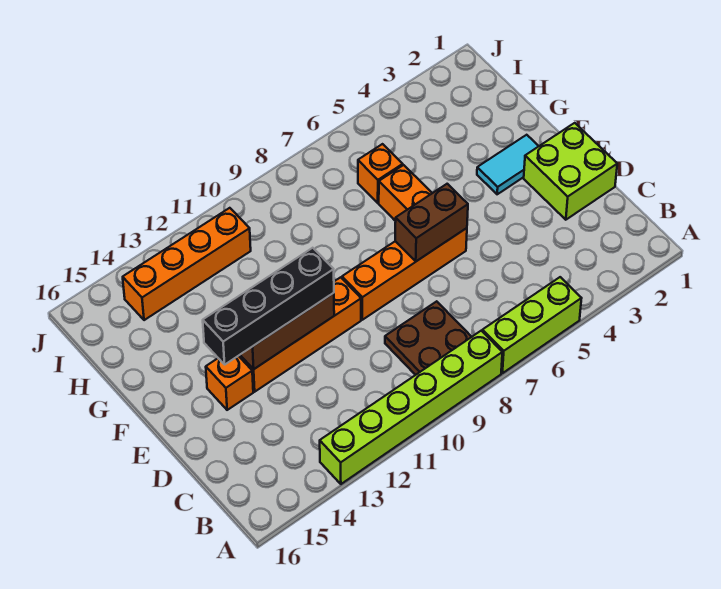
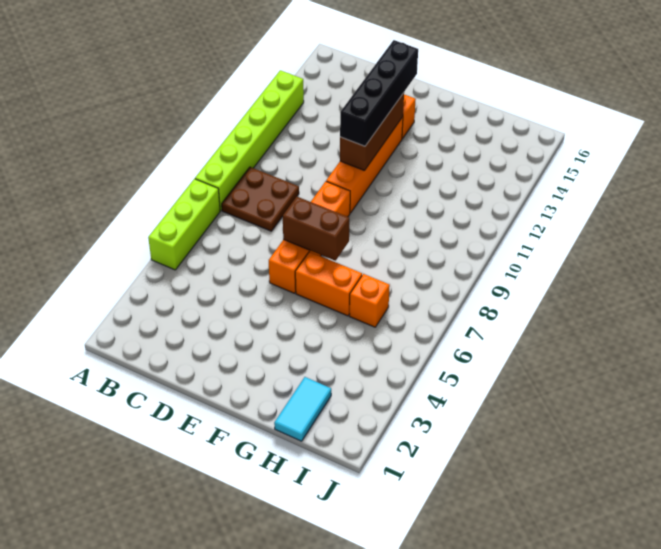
lime brick D1:E2 level 1 -> none
brown brick E6:E7 level 2 -> brown brick E7:F7 level 2
cyan tile F2:F3 level 1 -> cyan tile H1:H2 level 1
orange brick I11:I14 level 1 -> none

